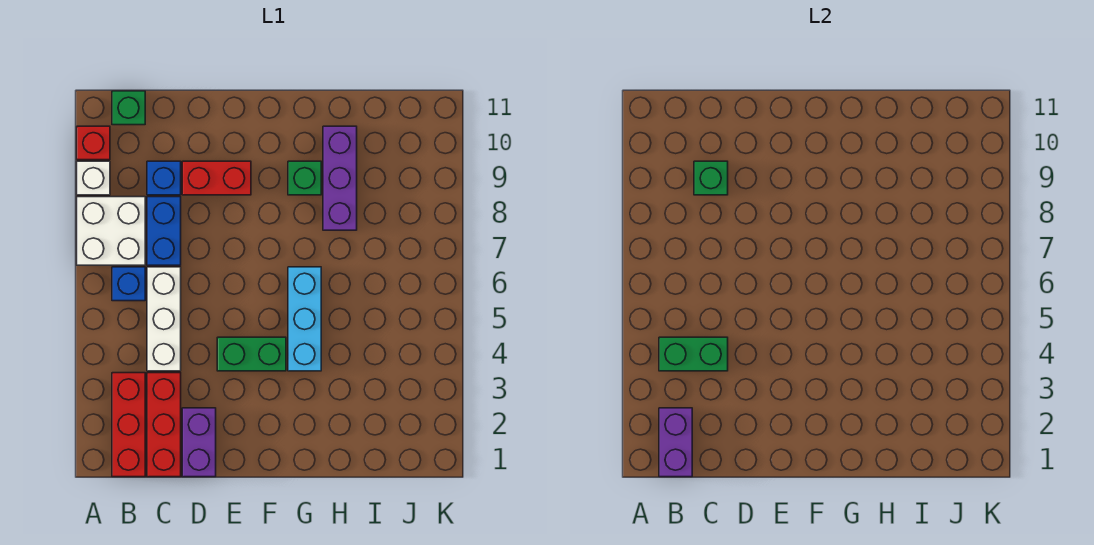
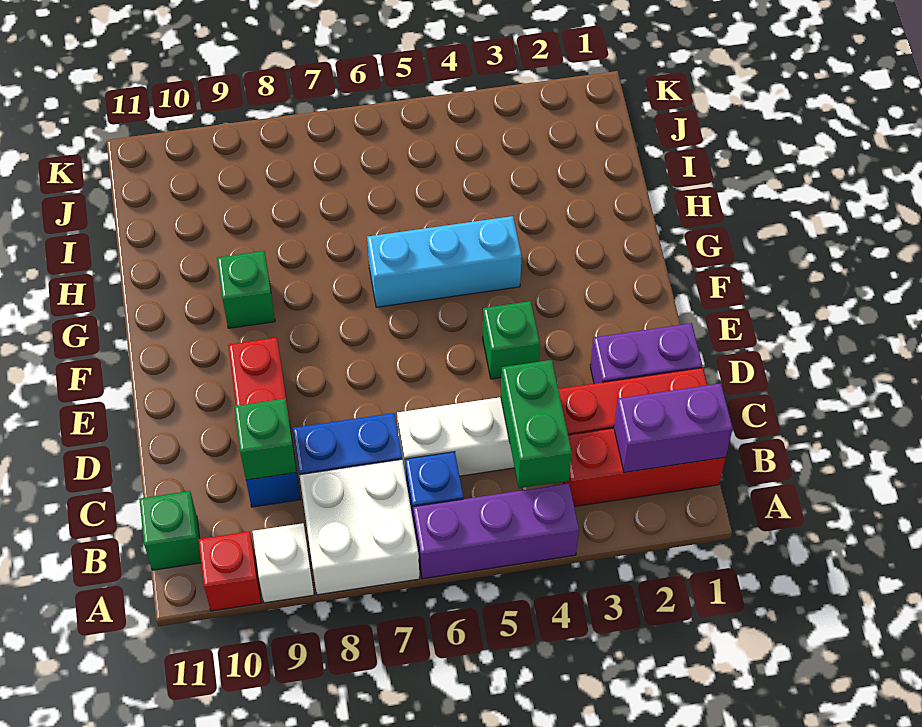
green brick E4:F4 level 1 -> green brick E4 level 1
purple brick H8:H10 level 1 -> purple brick A4:A6 level 1

